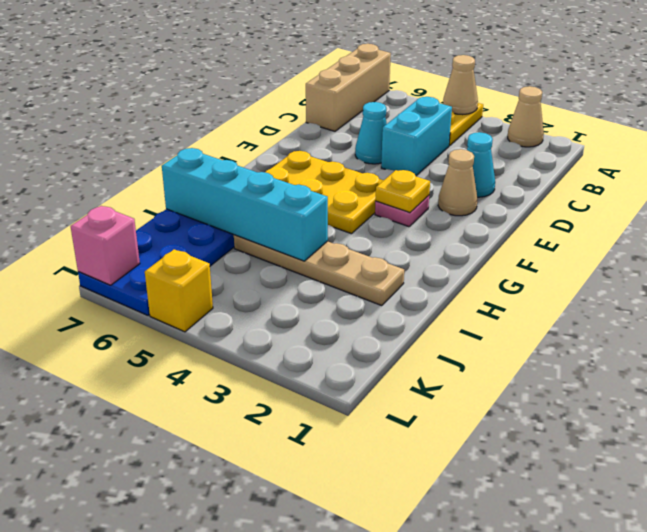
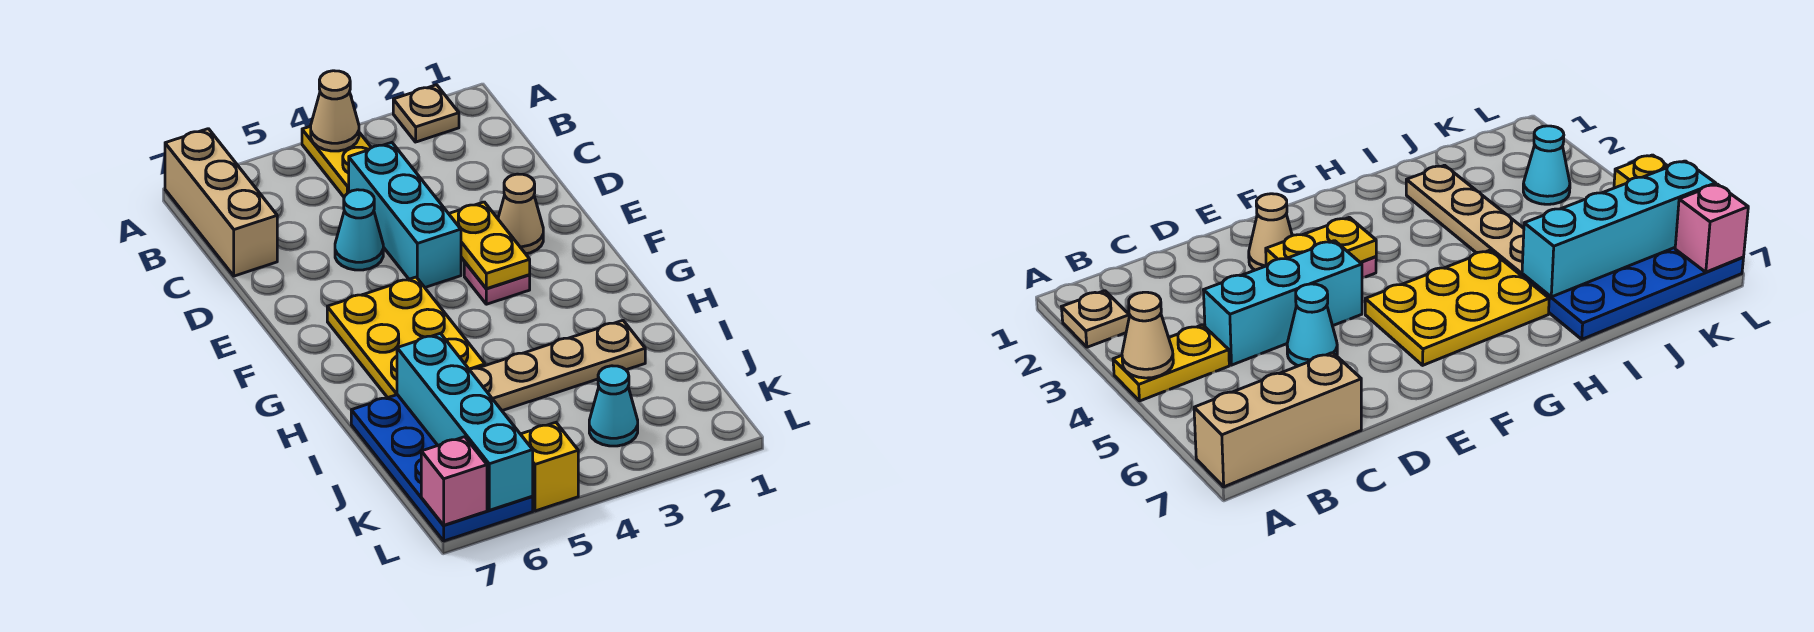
tan cone A2 level 1 -> tan plate A2 level 1
cyan brick C4:D4 level 1 -> cyan brick C4:E4 level 1
cyan cone D2 level 1 -> cyan cone K3 level 1
yellow plate F3 level 2 -> yellow plate E3:F3 level 2
yellow plate F4:G6 level 1 -> yellow plate F5:H6 level 1
cyan brick I4:I7 level 2 -> cyan brick I6:L6 level 2

